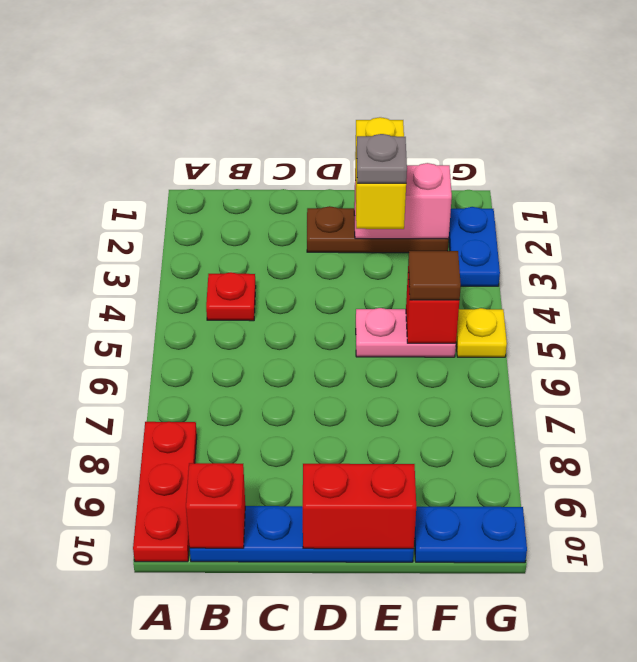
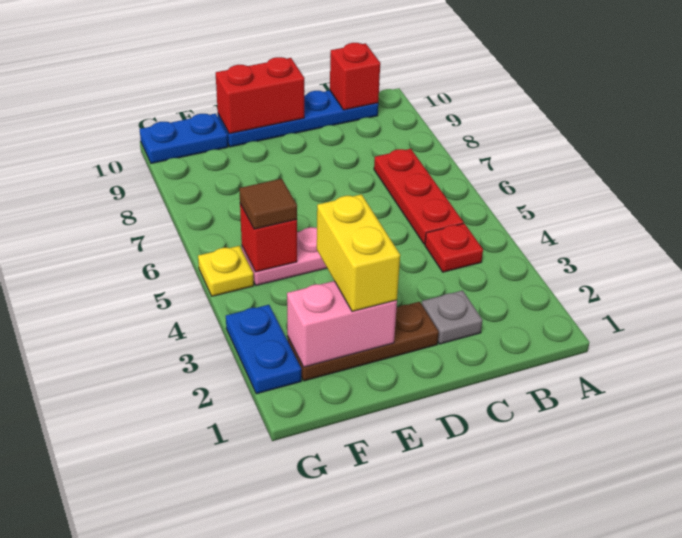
red plate A8:A10 level 1 -> red plate B5:B7 level 1
grey plate E3 level 4 -> grey plate C2 level 1

